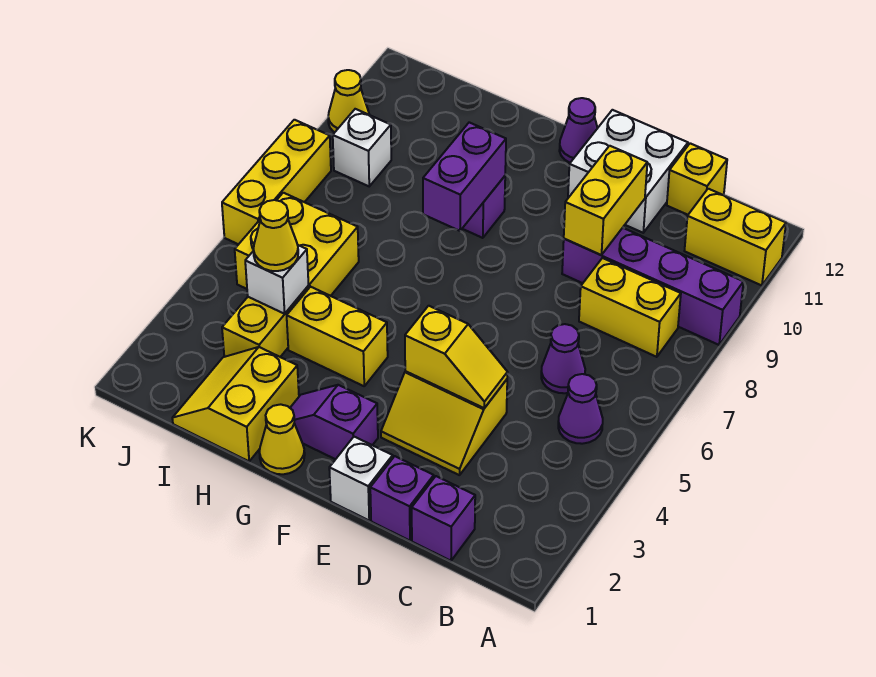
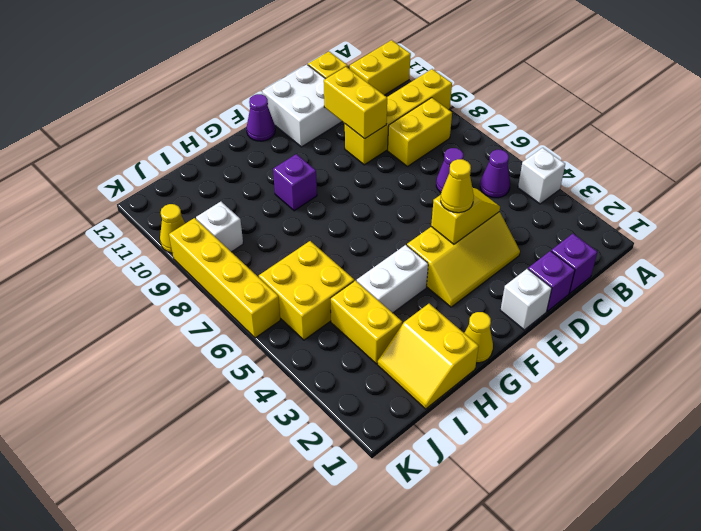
purple brick A9:D9 level 1 -> yellow brick A9:D9 level 1
yellow slope D3:E4 level 1 top 4 -> yellow slope D3:F4 level 1 top 4
purple slope F2:G2 level 1 top F -> none
yellow brick G4:H4 level 1 -> white brick G4:H4 level 1
purple brick G8:G9 level 2 -> none
white brick I4 level 2 -> white brick A4 level 1
yellow cone I4 level 3 -> yellow cone E4 level 3
yellow brick K6:K8 level 1 -> yellow brick K6:K9 level 1

